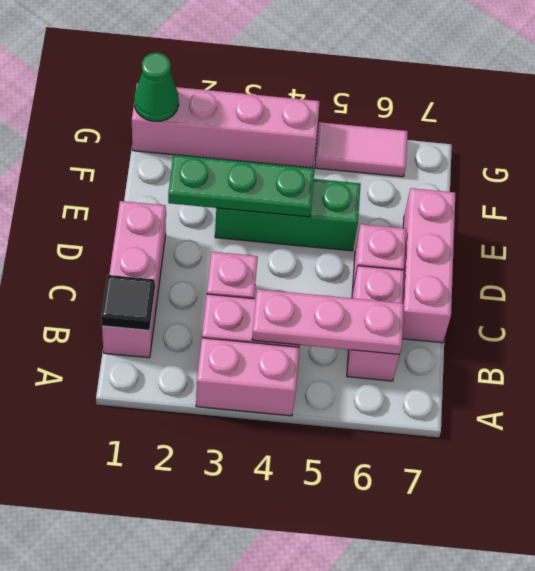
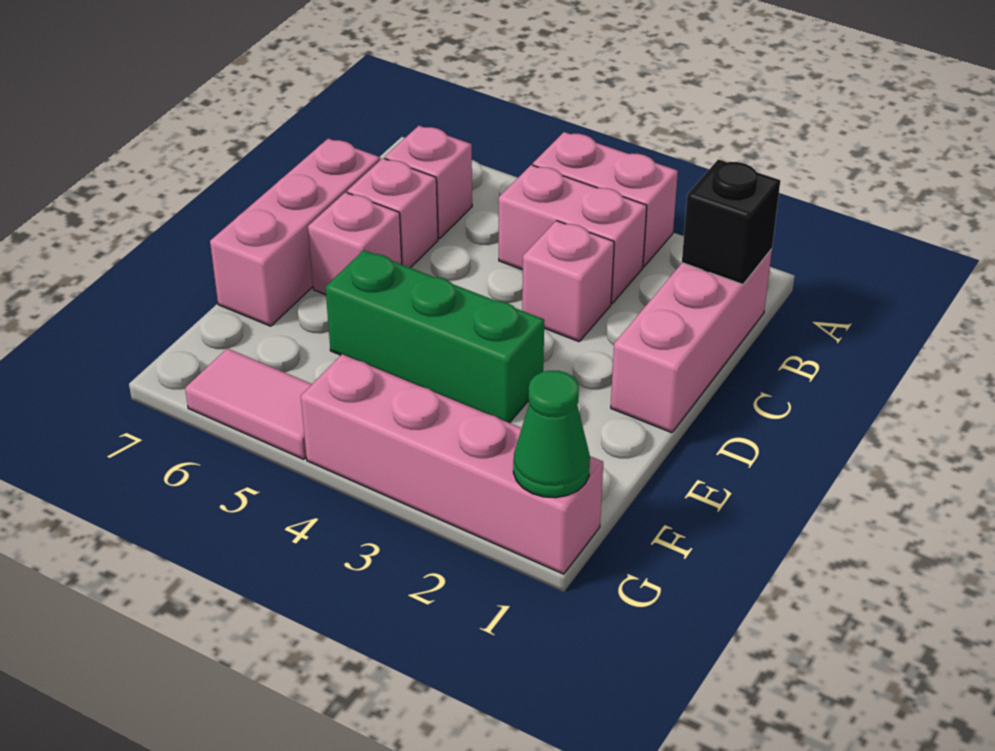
black tile B1 level 2 -> black brick B1 level 2
pink plate B4:B6 level 2 -> none
green plate E2:E4 level 2 -> none

